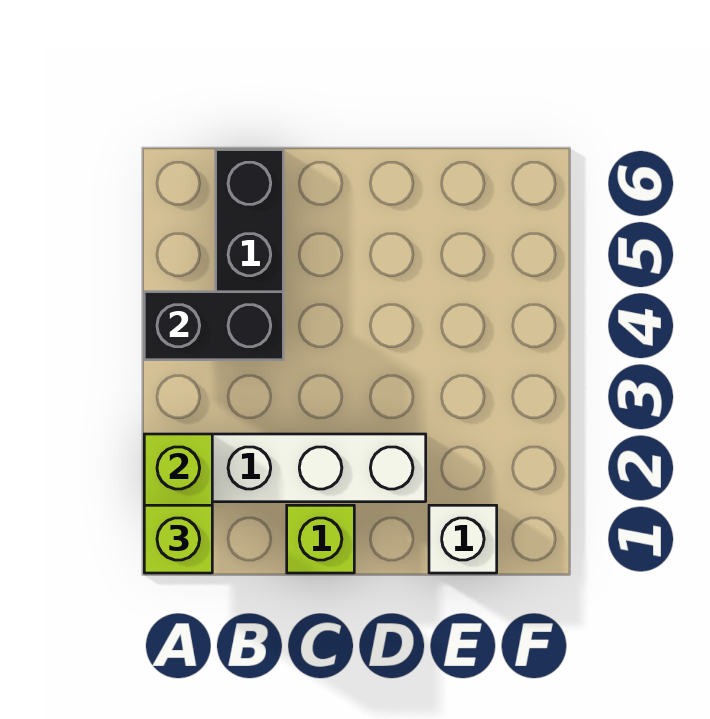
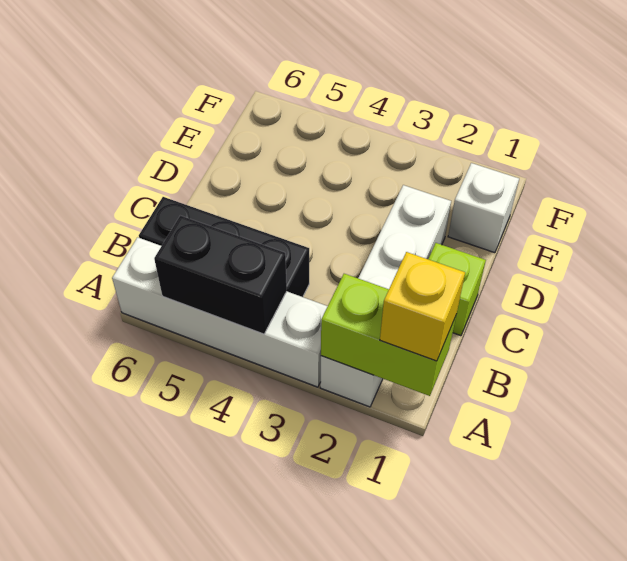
lime brick A1 level 3 -> yellow brick A1 level 3
none -> white brick A3:A6 level 1
black brick A4:B4 level 2 -> black brick A4:A5 level 2

